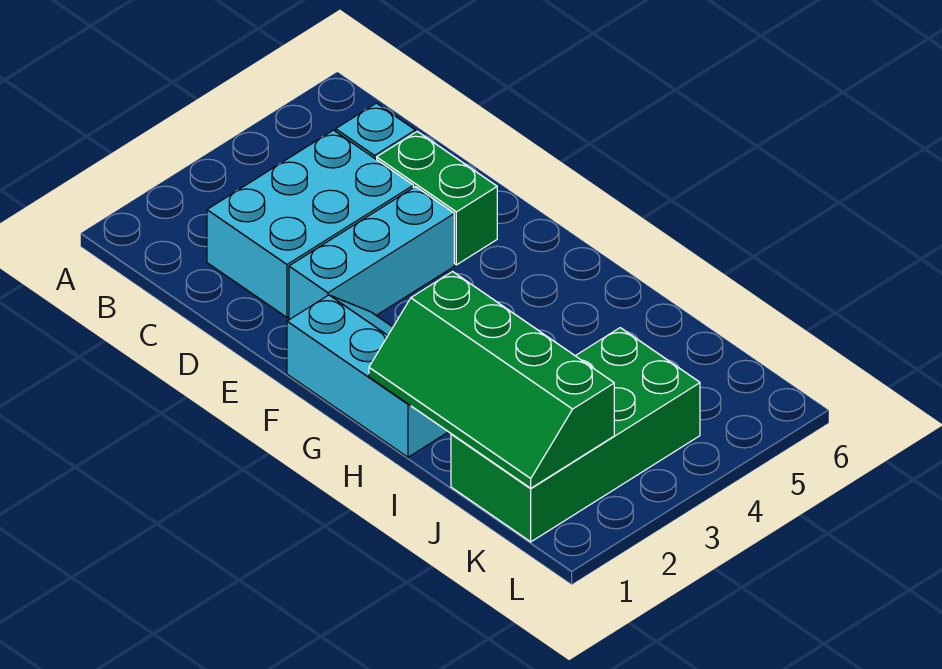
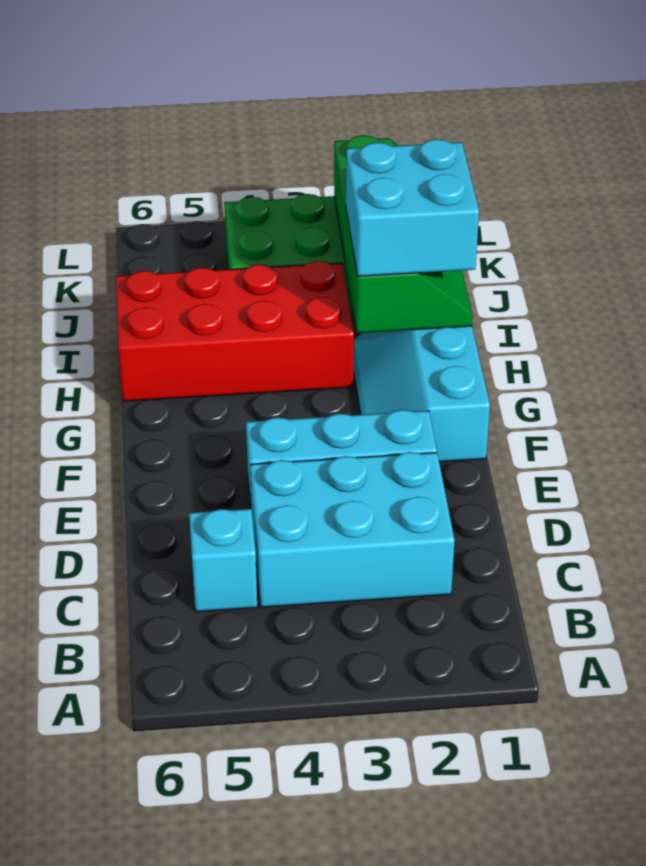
green brick D5:E5 level 1 -> none
none -> cyan brick H1:I2 level 3
none -> red brick H3:I6 level 1

